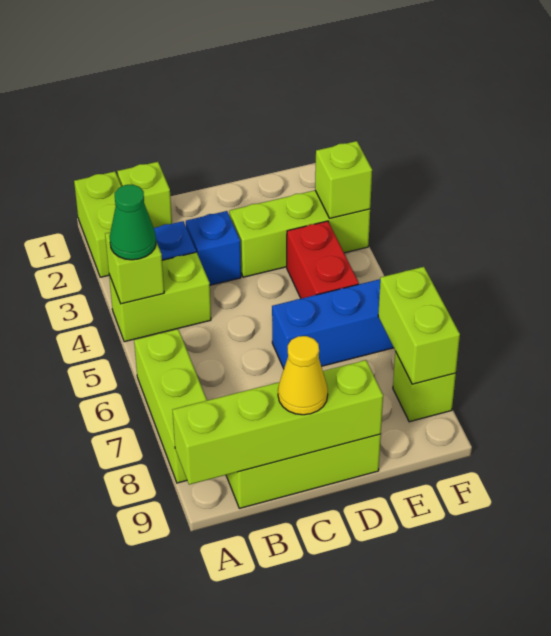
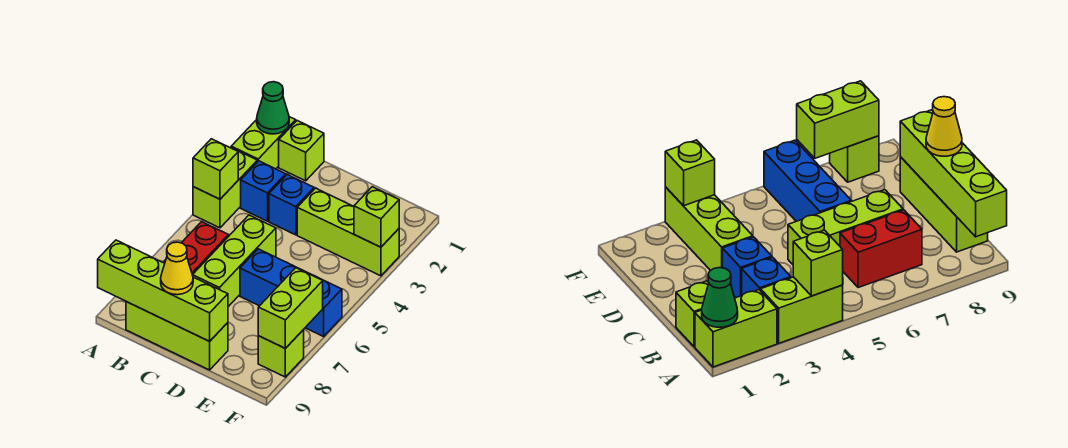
lime brick A4:B4 level 1 -> lime brick A3:A4 level 1
green cone A4 level 3 -> green cone A1 level 2
lime brick A6:A8 level 1 -> lime brick C5:C7 level 1
red brick E4:E5 level 1 -> red brick B6:B7 level 1

